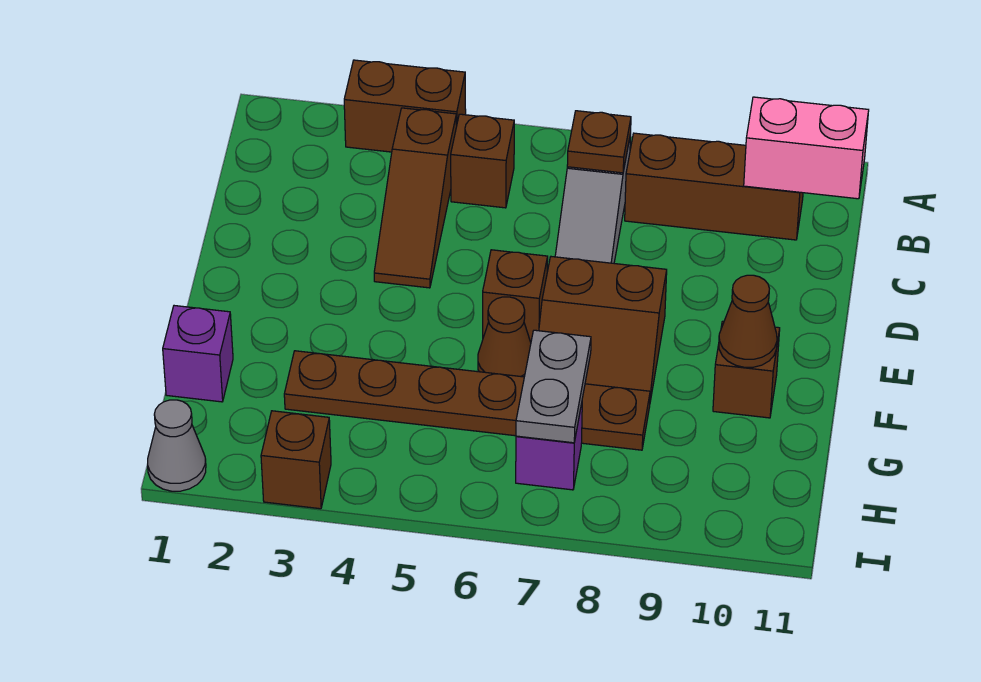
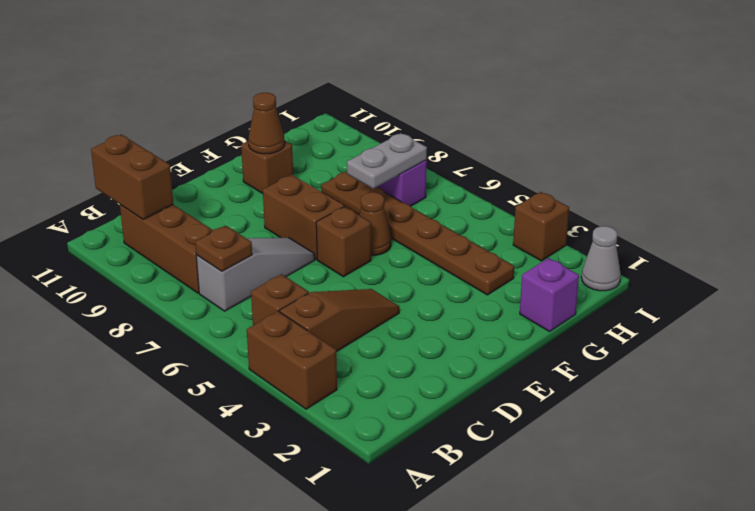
pink brick B10:B11 level 2 -> brown brick B10:B11 level 2

